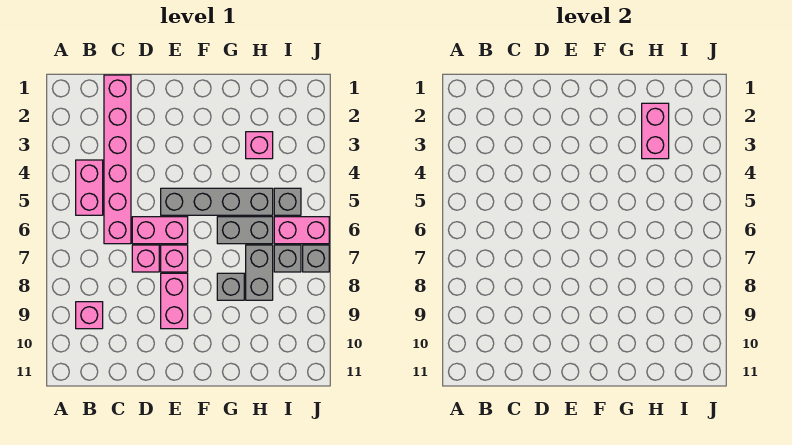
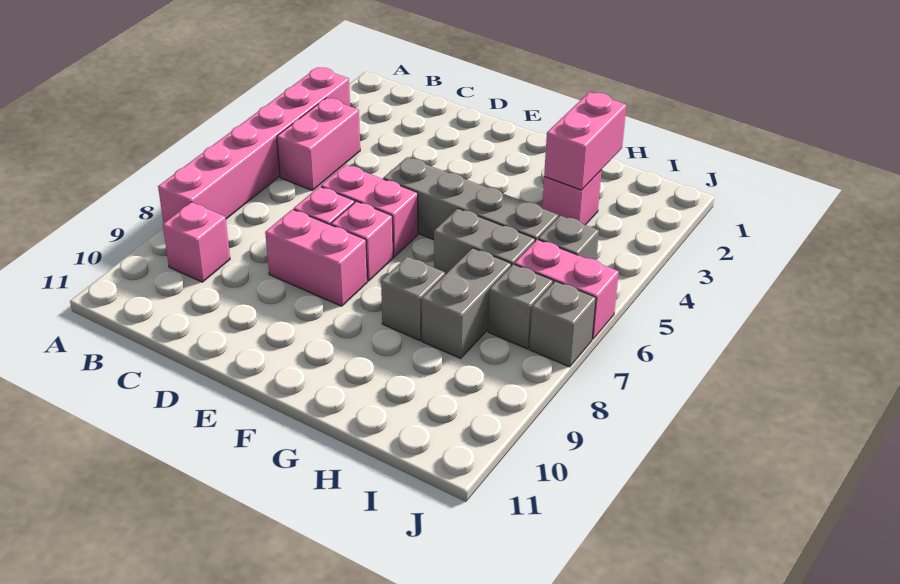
pink brick C1:C6 level 1 -> pink brick A3:A8 level 1
pink brick E8:E9 level 1 -> pink brick D8:E8 level 1

